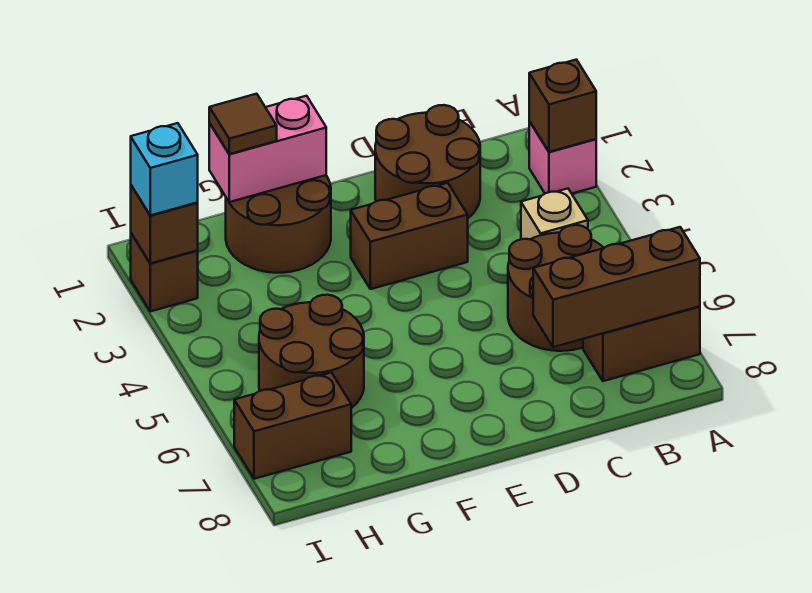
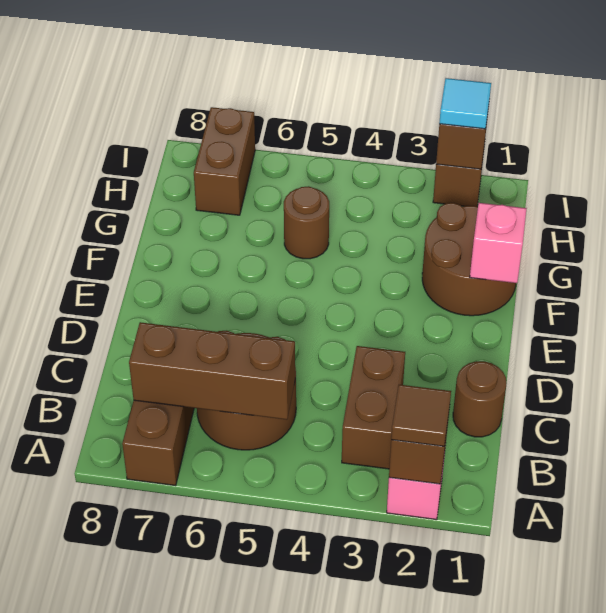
brown brick A7:C7 level 2 -> brown brick B5:B7 level 2
tan brick B4 level 1 -> none
brown round brick C1:D2 level 1 -> brown round brick C1 level 1
brown brick D3:E3 level 1 -> brown brick B3:C3 level 1
pink brick F1:G1 level 2 -> pink brick F1 level 2
brown tile G1 level 3 -> brown tile A2 level 3
brown round brick G5:H6 level 1 -> brown round brick G5 level 1
cyan brick I2 level 3 -> cyan tile I2 level 3

